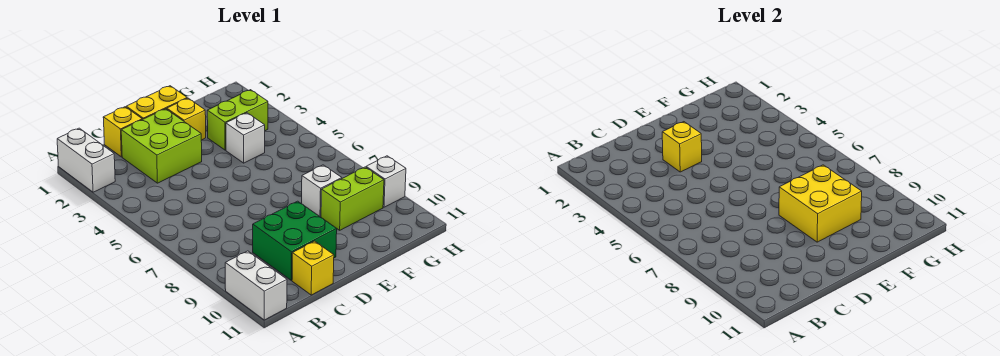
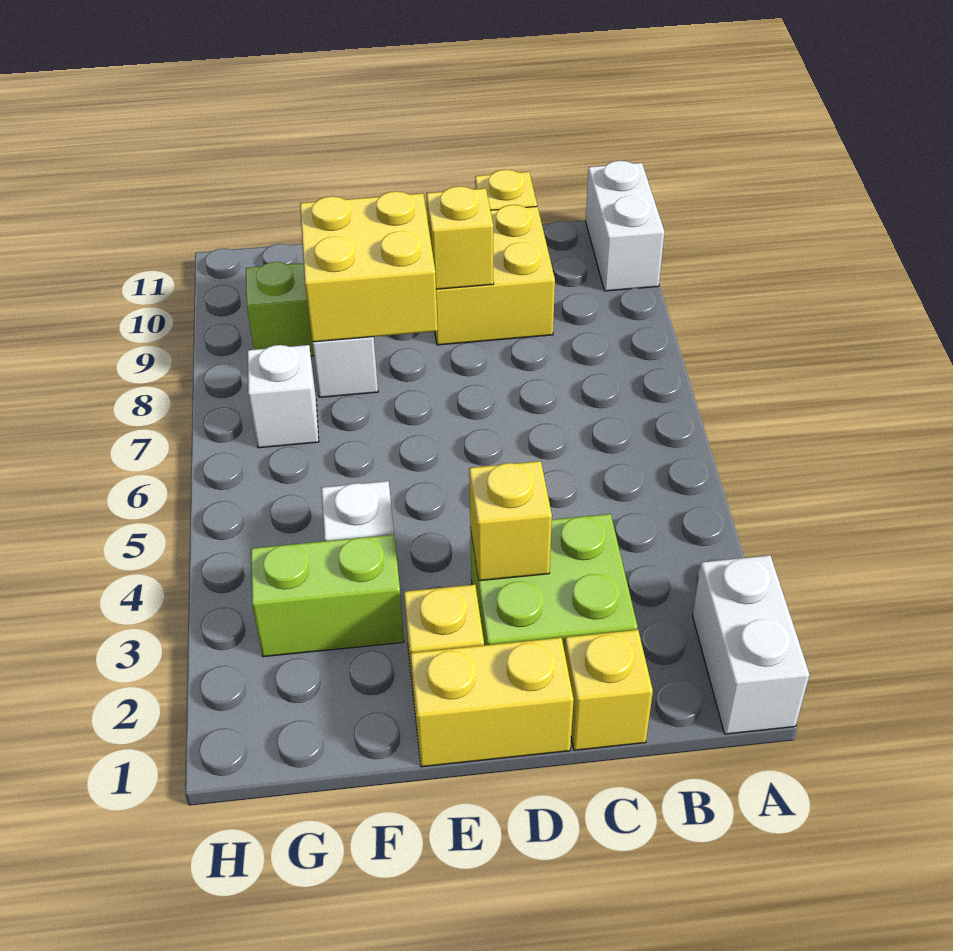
green brick C9:D10 level 1 -> yellow brick C9:D10 level 1
none -> yellow brick D9 level 2
white brick H9 level 1 -> white brick G7 level 1

